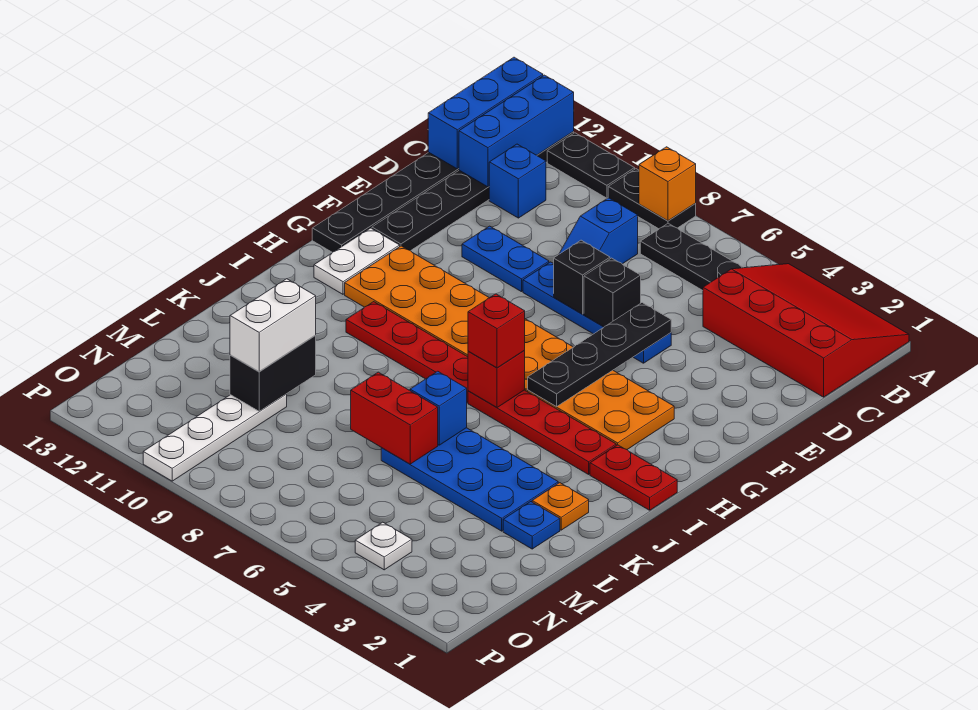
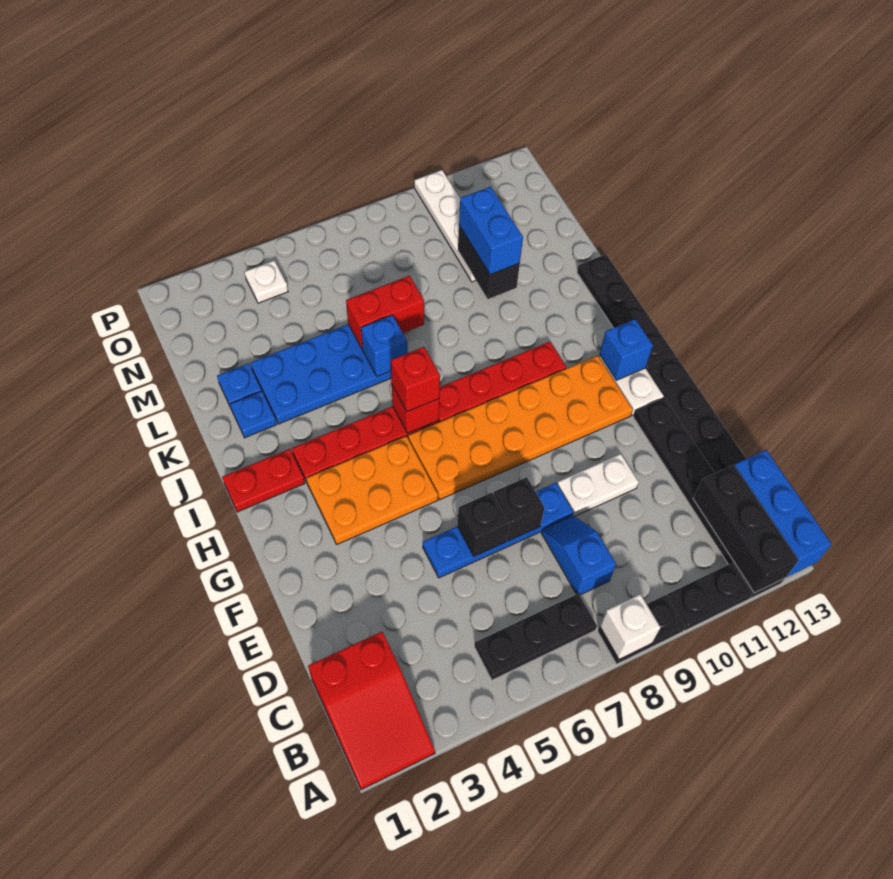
red slope A1:C4 level 1 top C -> red slope A1:C2 level 1 top C
orange brick A8 level 2 -> white brick A8 level 2
blue brick A12:C12 level 2 -> black brick A12:C12 level 2
blue brick C11 level 1 -> blue brick H12 level 2
black plate E5:H5 level 2 -> black plate H13:K13 level 1
blue plate E9:E10 level 1 -> white plate E9:E10 level 1
orange plate K2 level 1 -> blue plate K2 level 1
white brick L10:M10 level 3 -> blue brick L10:M10 level 3

